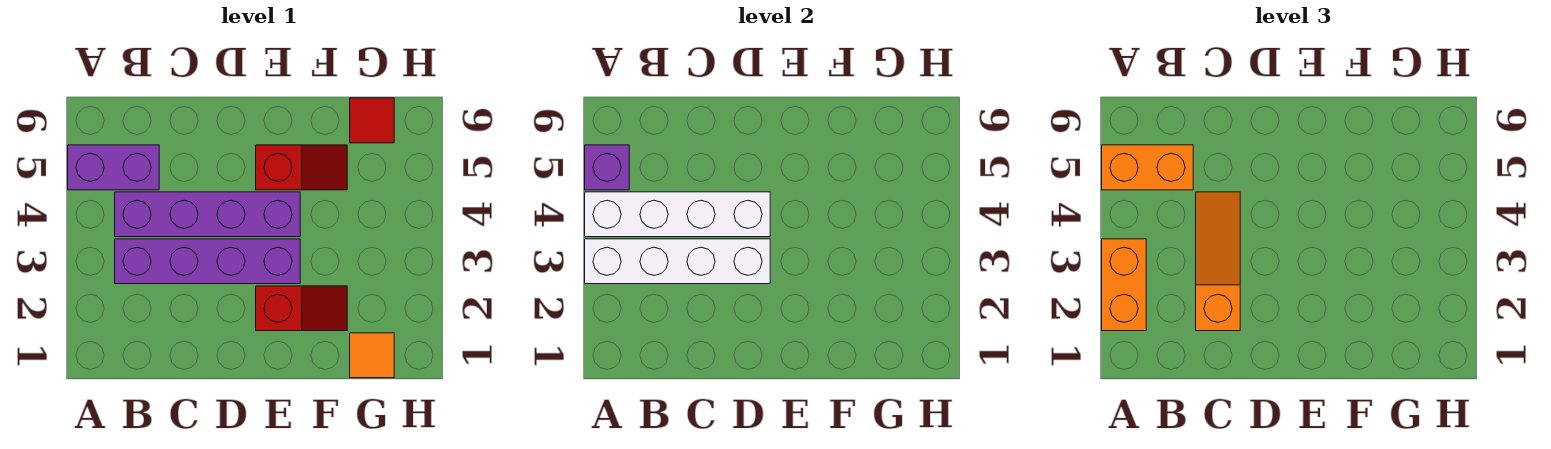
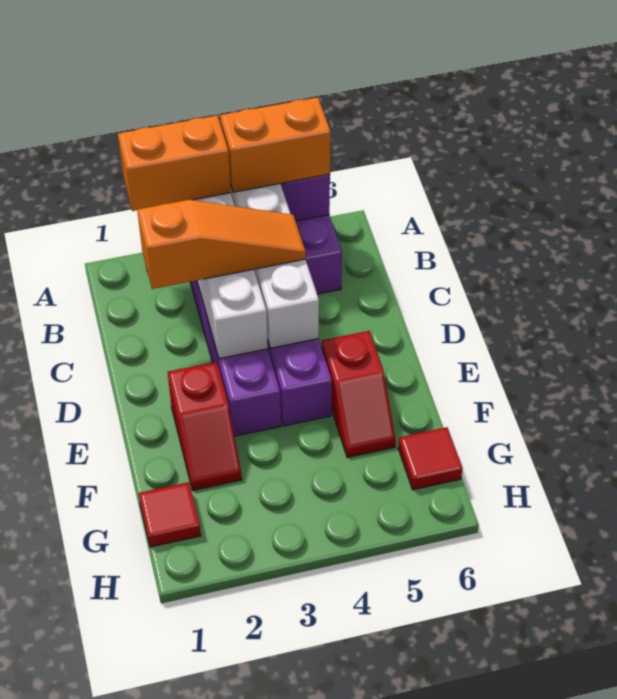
orange brick A5:B5 level 3 -> orange brick A4:A5 level 3
orange tile G1 level 1 -> red tile G1 level 1

